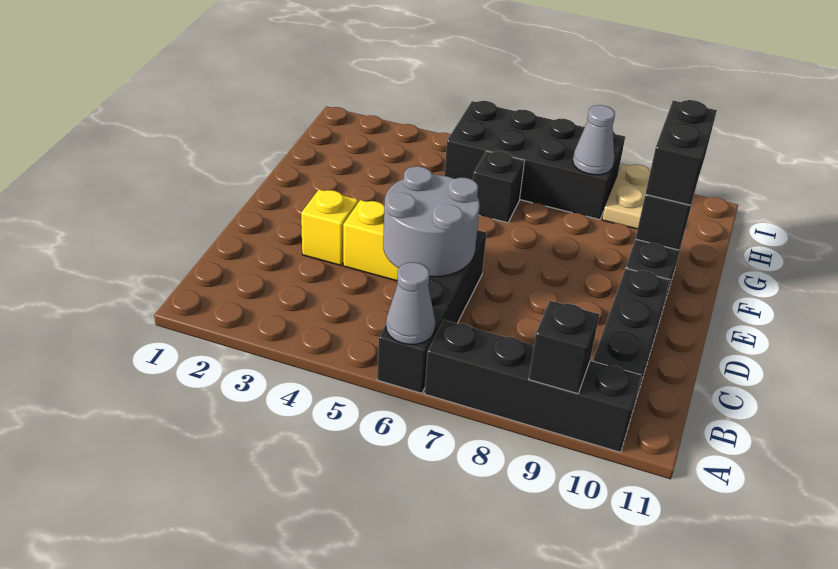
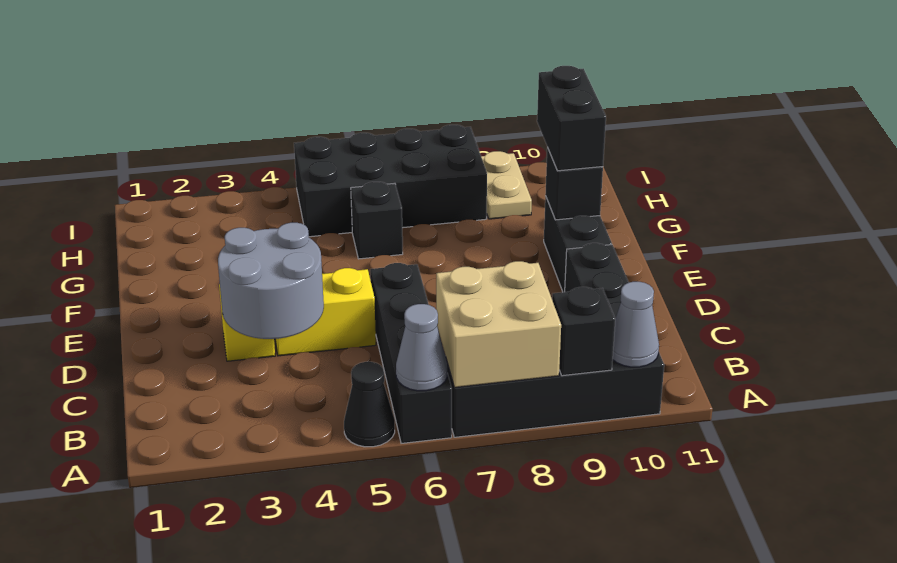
none -> black cone A5 level 1
none -> tan brick A7:B8 level 2
grey round brick C5:D6 level 2 -> grey round brick C3:D4 level 2
grey cone H8 level 2 -> grey cone A10 level 2

